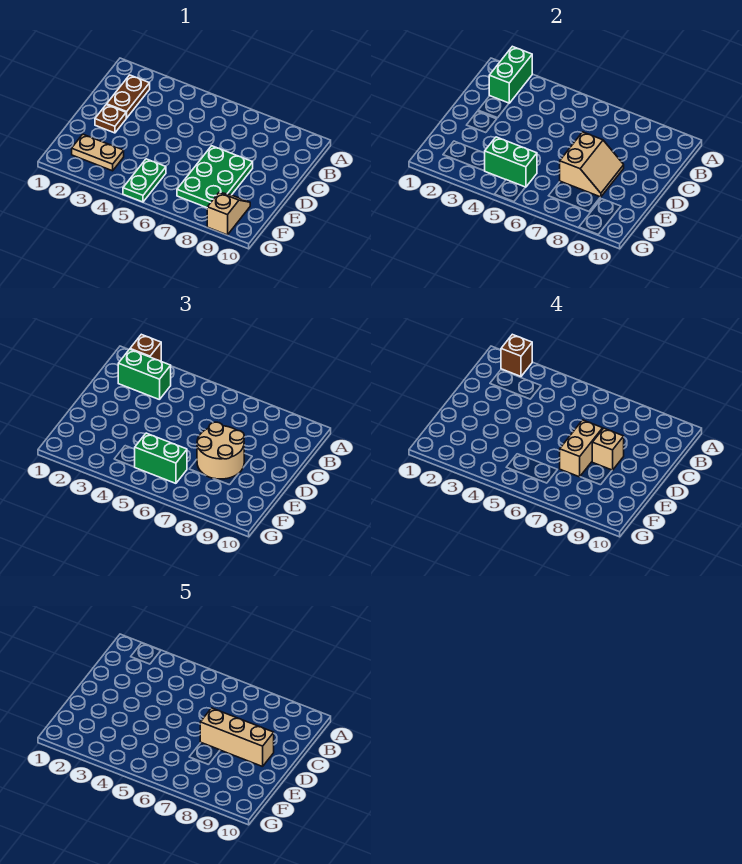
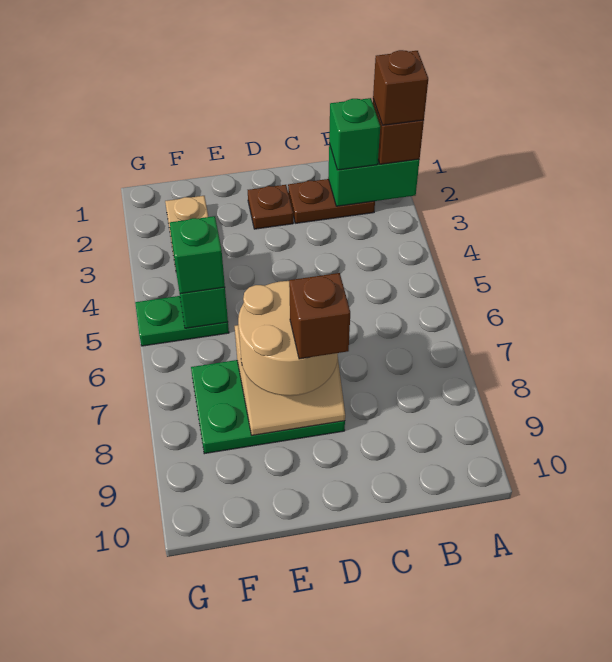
green brick B2:B3 level 3 -> green brick B2 level 3
tan brick D7:E7 level 4 -> none
tan brick D7:D9 level 5 -> none
tan brick D8 level 4 -> brown brick D8 level 4
green brick F5:F6 level 3 -> green brick F5 level 3
tan slope F9:G9 level 1 top G -> none

